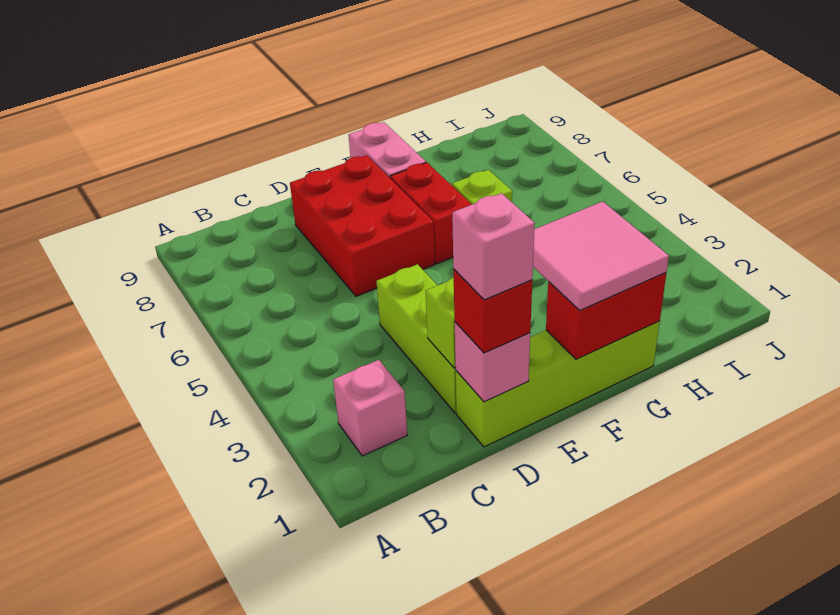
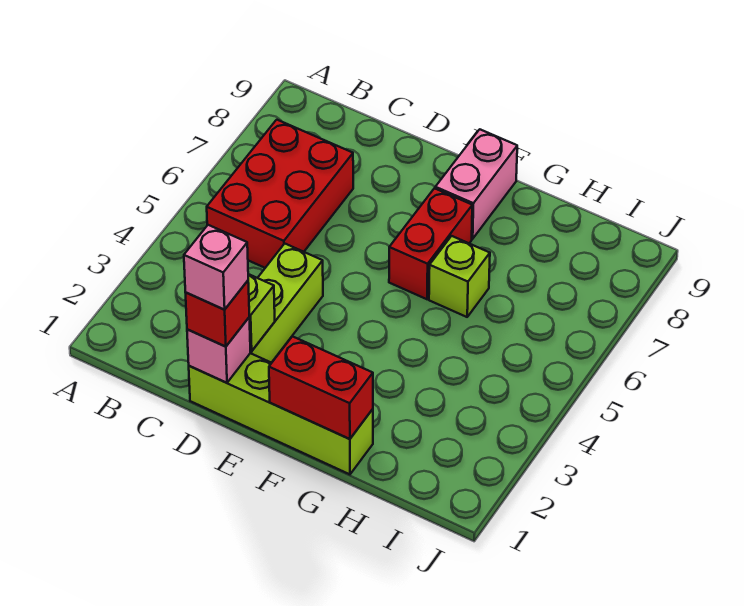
pink brick B2 level 1 -> none
red brick D6:E8 level 1 -> red brick B5:C7 level 1
pink tile F1:G2 level 3 -> none

